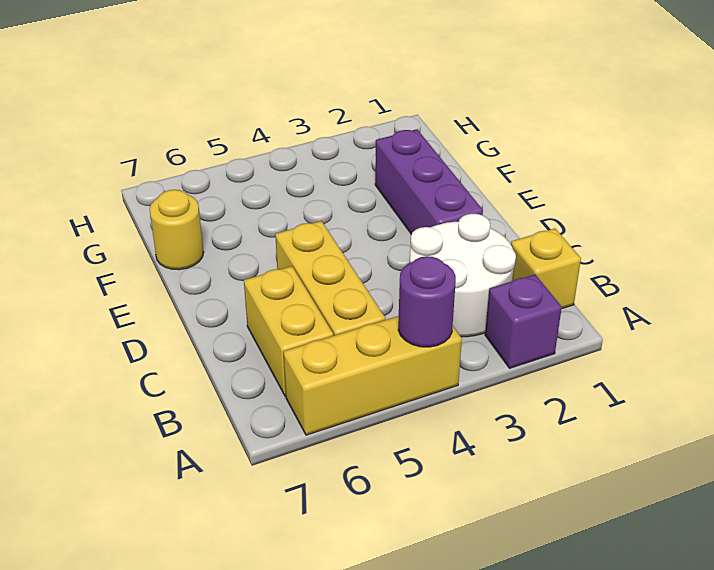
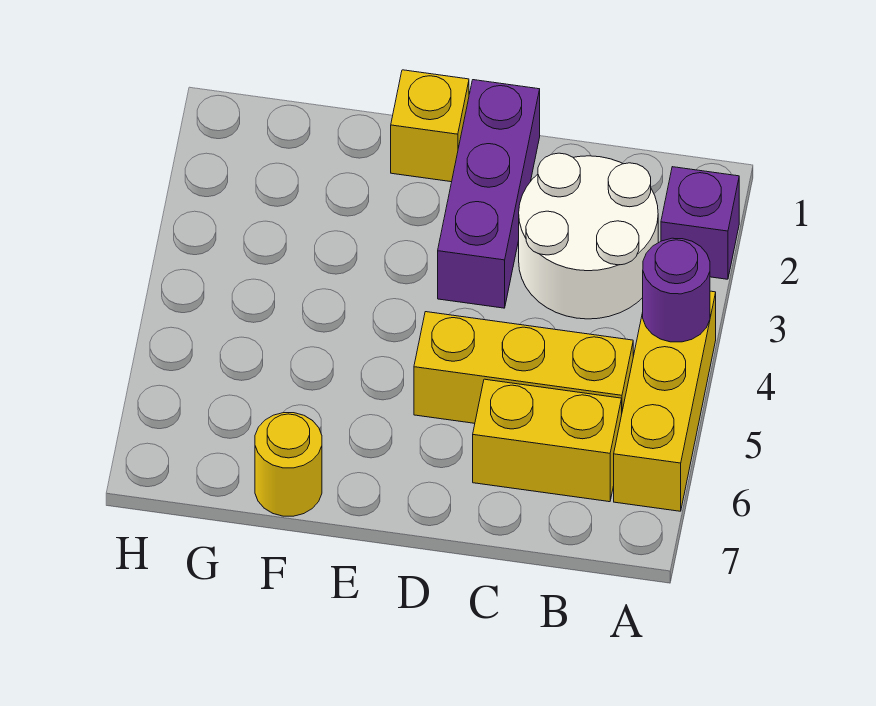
yellow brick B1 level 1 -> yellow brick E1 level 1
purple brick D2:F2 level 1 -> purple brick D1:D3 level 1

